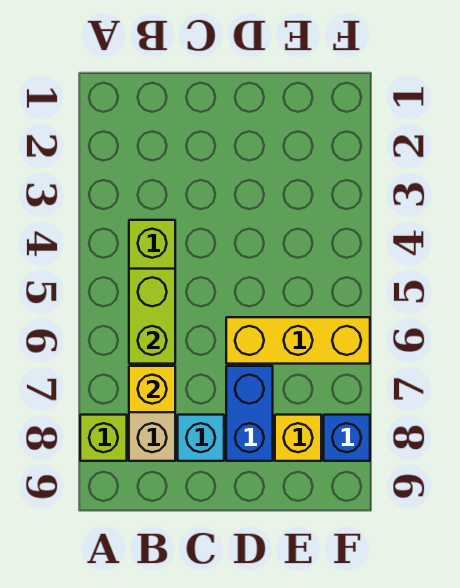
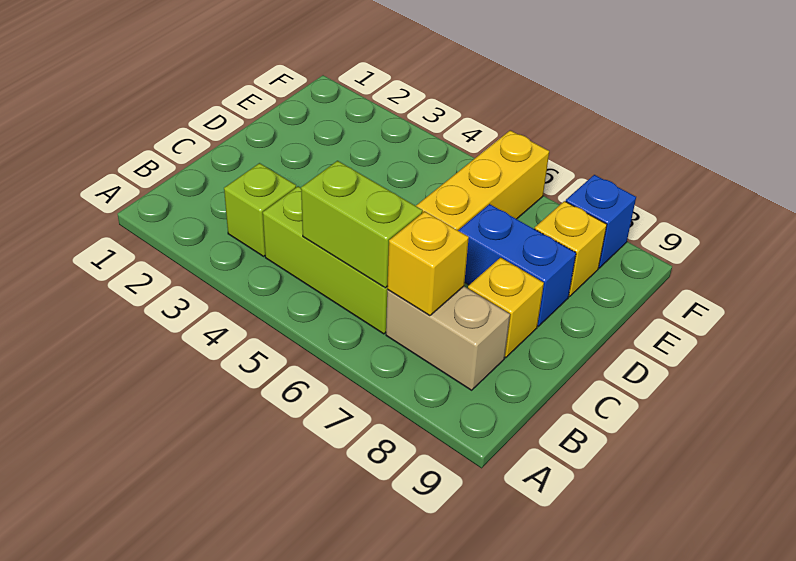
lime brick A8 level 1 -> lime brick B3 level 1
cyan brick C8 level 1 -> yellow brick C8 level 1

